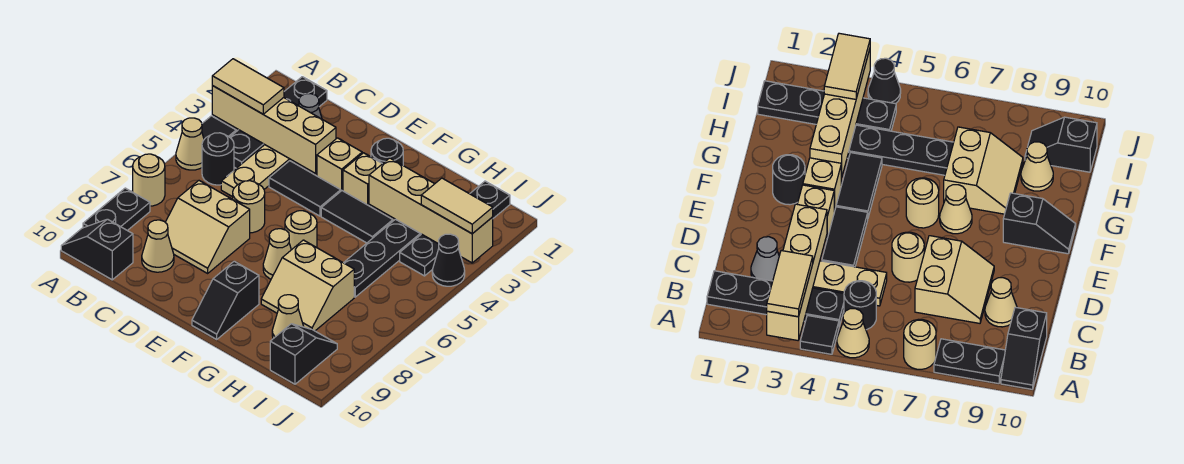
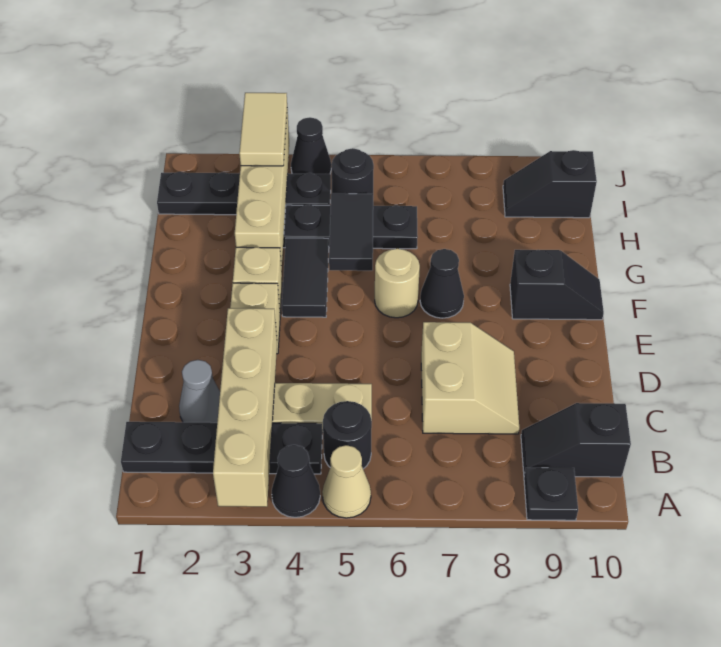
tan tile A3:B3 level 3 -> none
black tile A4 level 1 -> black cone A4 level 1
tan round brick A7 level 1 -> none
black plate A8:A9 level 1 -> black plate A9 level 1
black slope A10:B10 level 1 top B -> black slope B9:B10 level 1 top 10
tan cone C9 level 1 -> none
black tile D4:E4 level 1 -> black tile G5:H5 level 2
tan round brick D6 level 1 -> none
black round brick F2 level 1 -> black round brick I5 level 1
tan cone F7 level 1 -> black cone F7 level 1
tan slope G7:H8 level 1 top 7 -> none
tan cone H9 level 1 -> none

